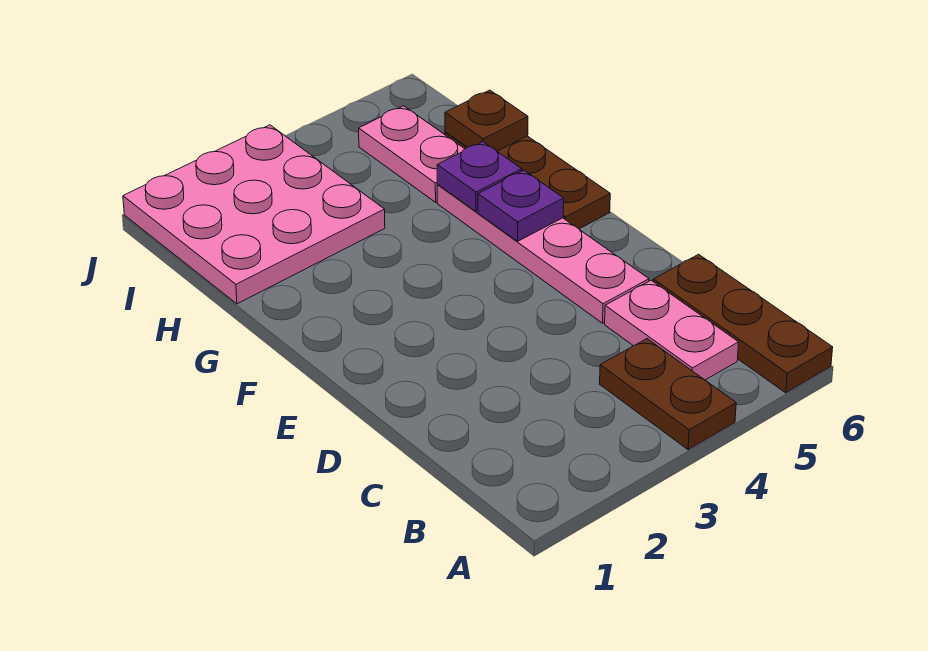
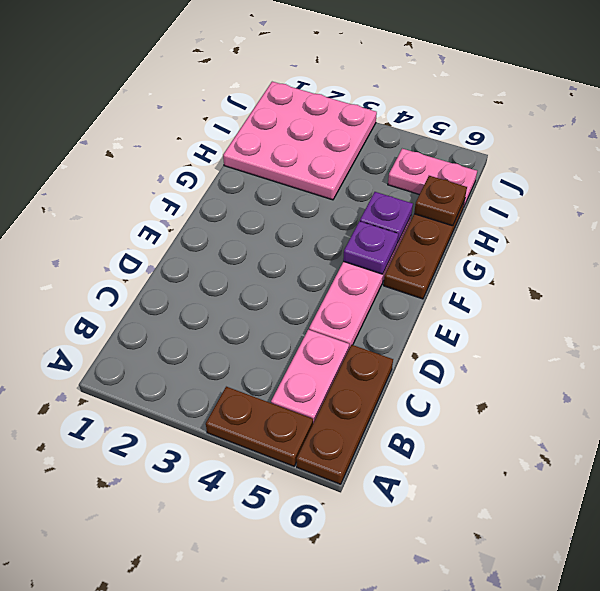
brown plate A4:B4 level 1 -> brown plate A4:A5 level 1
pink plate H5:I5 level 1 -> pink plate I5:I6 level 1

